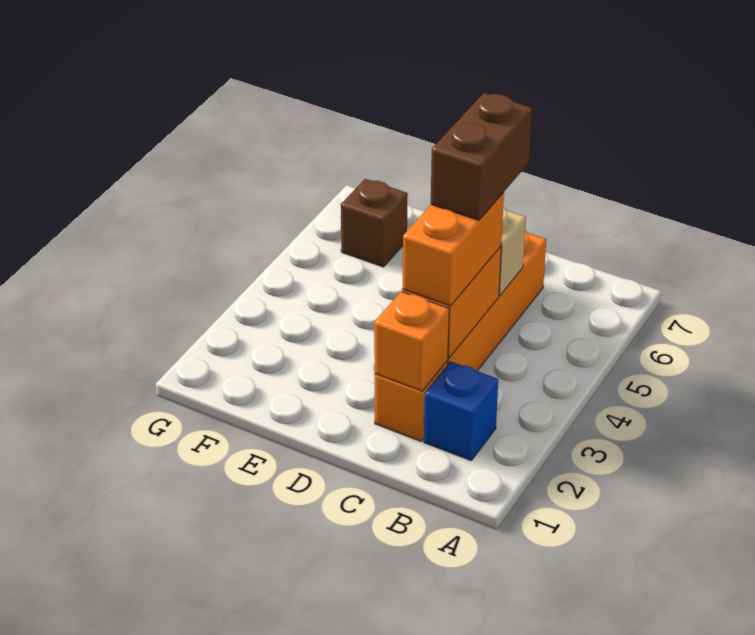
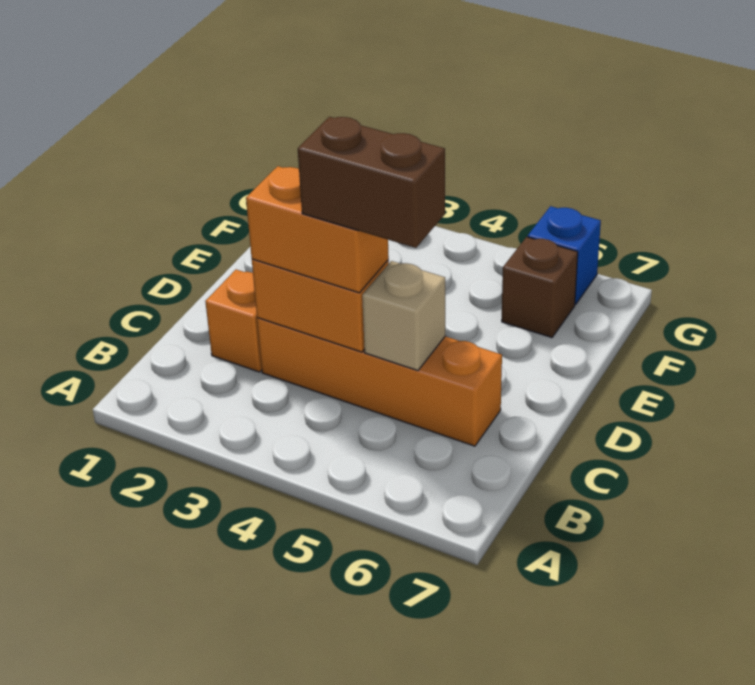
blue brick B2 level 1 -> blue brick G6 level 1
orange brick C2 level 2 -> none

